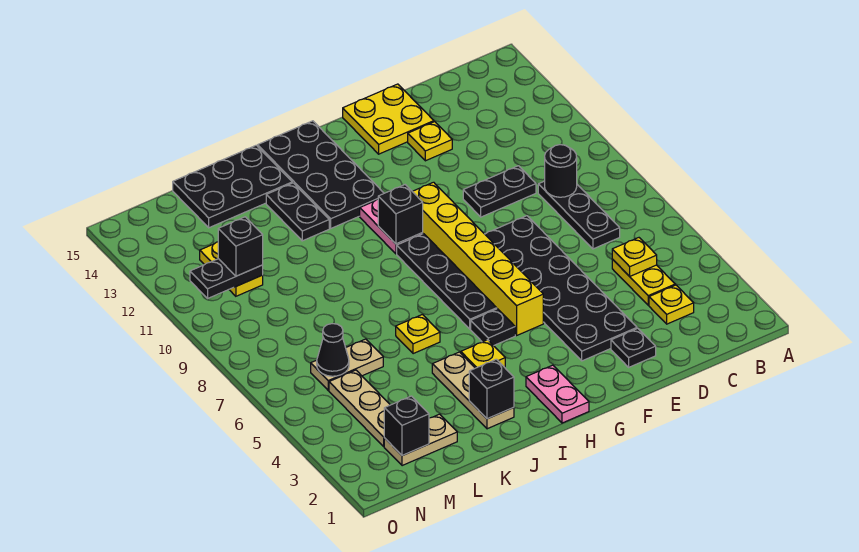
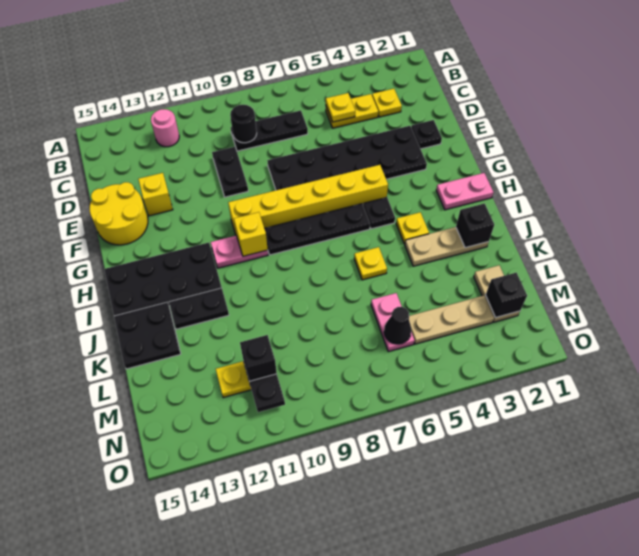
none -> pink round brick B12 level 1
yellow plate E13 level 1 -> yellow brick E13 level 1
yellow plate E14:F15 level 1 -> yellow round brick E14:F15 level 1
black brick H10 level 2 -> yellow brick H10 level 2
black plate J14:L15 level 1 -> black plate J14:K15 level 1
tan plate L6:M6 level 1 -> pink plate L6:M6 level 1

